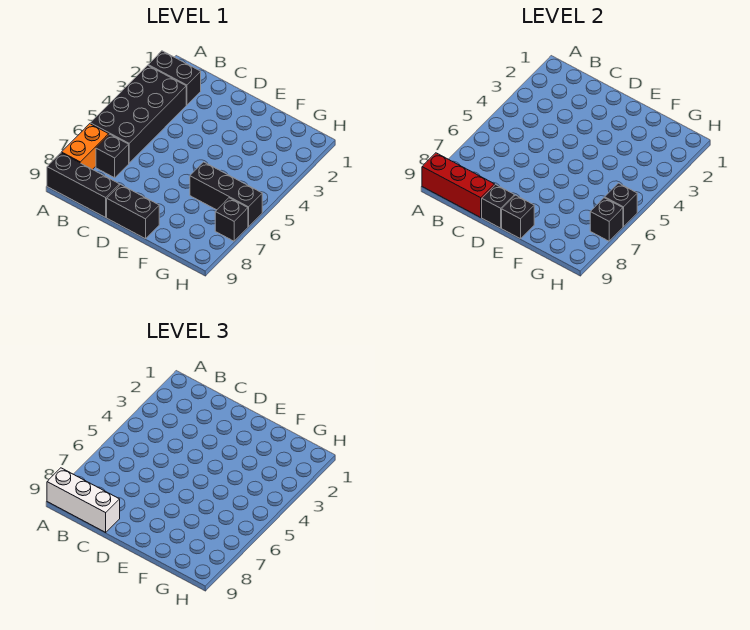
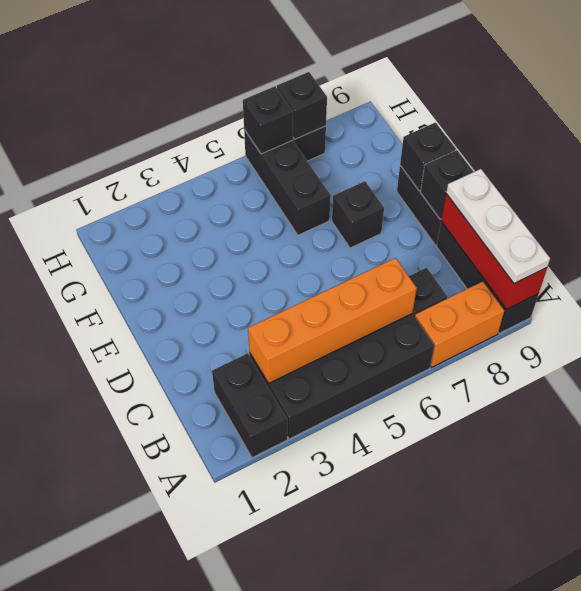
white brick A9:C9 level 3 -> white plate A9:C9 level 3
none -> orange brick B3:B6 level 2
none -> black brick E7 level 1

